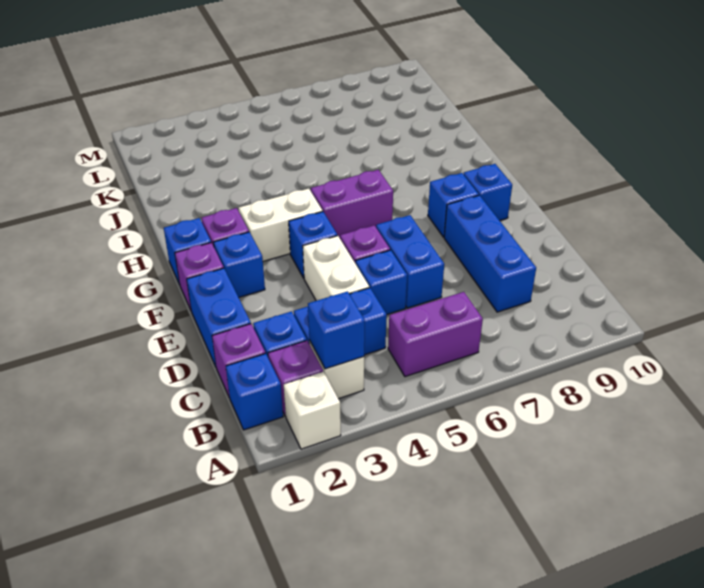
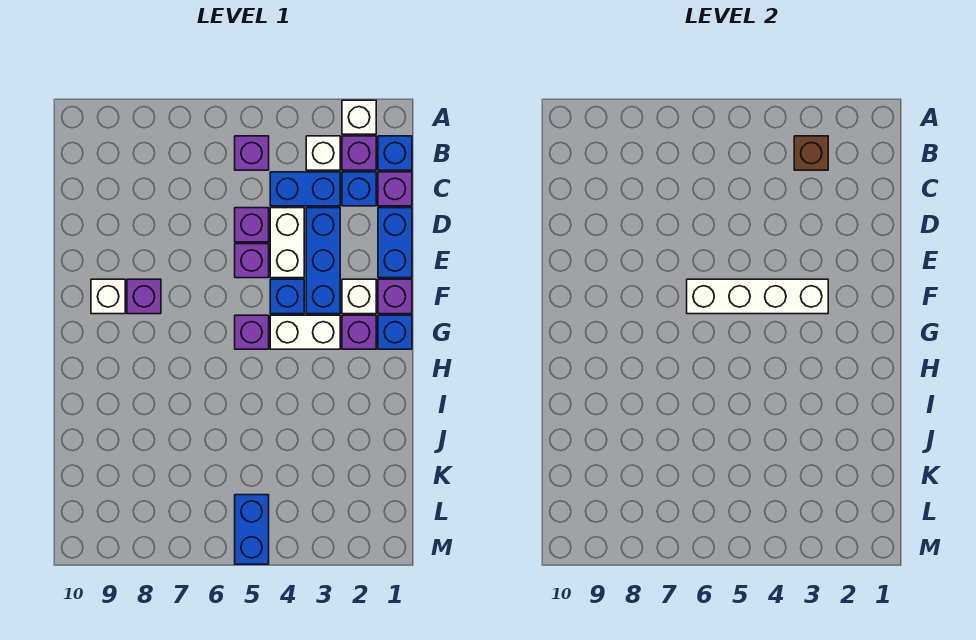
blue brick B3 level 2 -> brown brick B3 level 2
purple brick B5:B6 level 1 -> purple brick B5 level 1
blue brick C8:E8 level 1 -> blue brick D3:F3 level 1
blue brick D5 level 1 -> purple brick D5 level 1
blue brick D6:E6 level 1 -> blue brick L5:M5 level 1
blue brick F2 level 1 -> white brick F2 level 1
none -> white brick F3:F6 level 2
blue brick F8 level 1 -> purple brick F8 level 1
blue brick F9 level 1 -> white brick F9 level 1
purple brick G5:G6 level 1 -> purple brick G5 level 1

